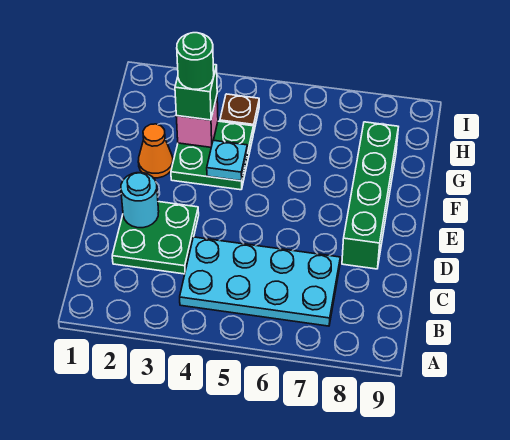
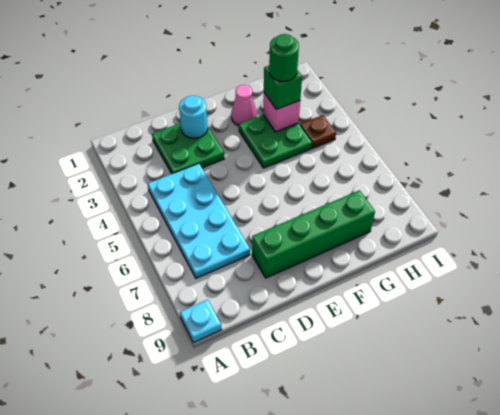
orange cone F2 level 1 -> pink cone F2 level 1
cyan plate F4 level 2 -> cyan plate A9 level 1

